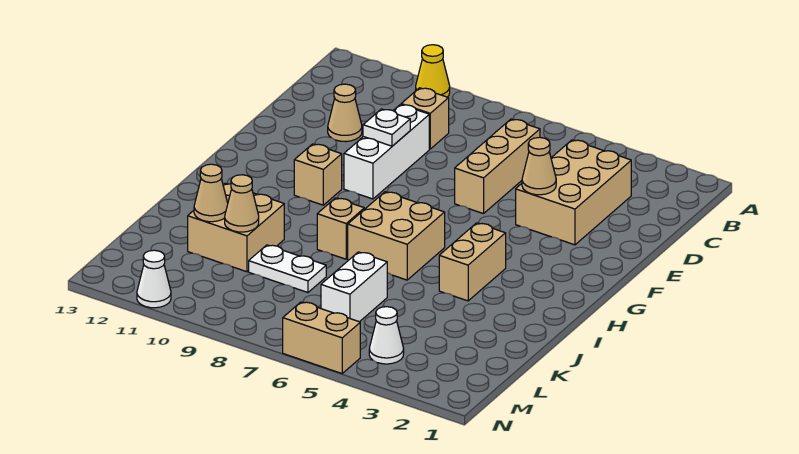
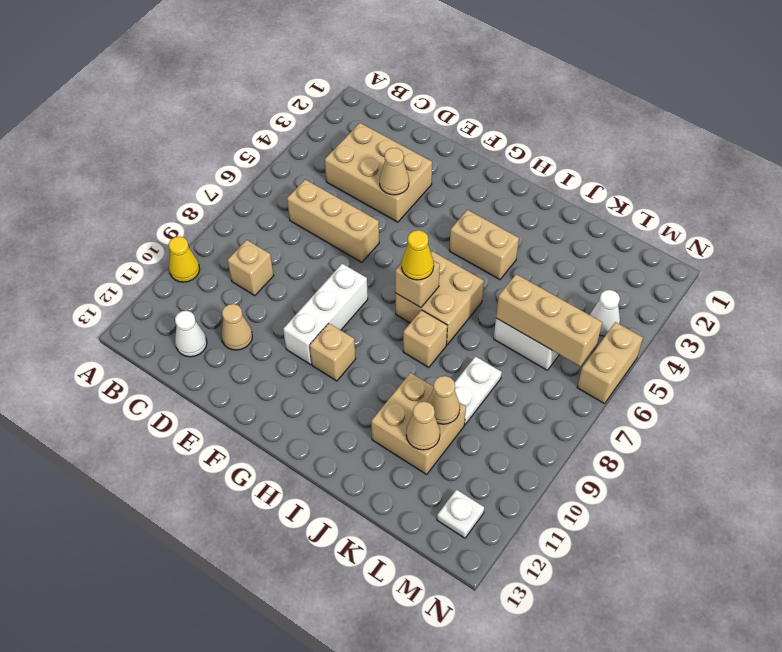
white brick D9:F9 level 1 -> white brick F8:F10 level 1
white plate E9 level 2 -> white plate M12 level 1
none -> tan brick H7 level 2
none -> yellow cone H7 level 3
none -> tan brick K6:M6 level 2
white cone N11 level 1 -> white cone C12 level 1

